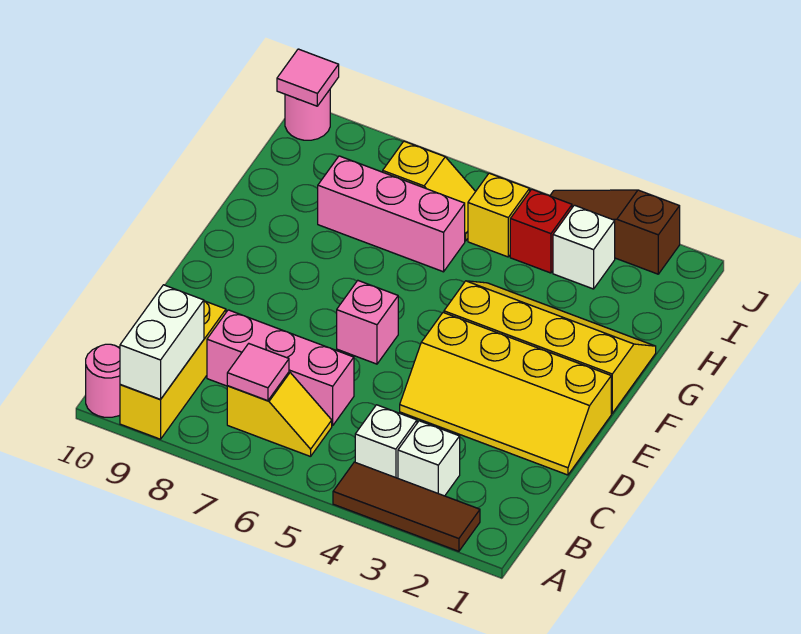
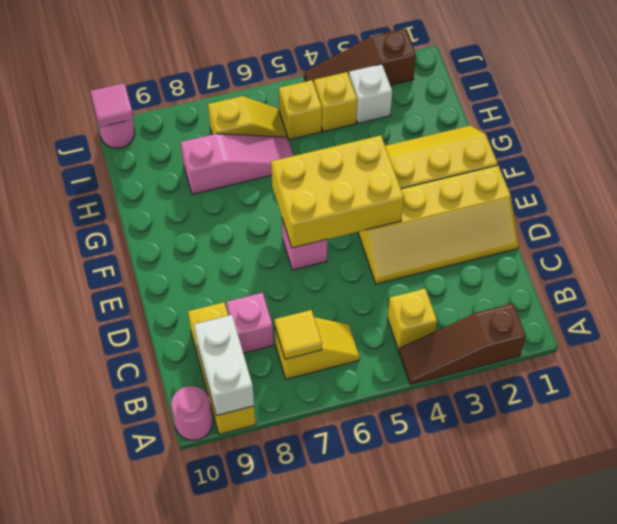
brown tile A2:A4 level 1 -> brown slope A2:A4 level 1 top 2
white brick B3 level 1 -> none
white brick B4 level 1 -> yellow brick B4 level 1
pink tile B7 level 2 -> yellow tile B7 level 2
pink brick C6:C8 level 1 -> pink brick C8 level 1
none -> yellow brick E4:F6 level 2
pink brick H6:H8 level 1 -> pink slope H6:H8 level 1 top 8
red brick I4 level 1 -> yellow brick I4 level 1

